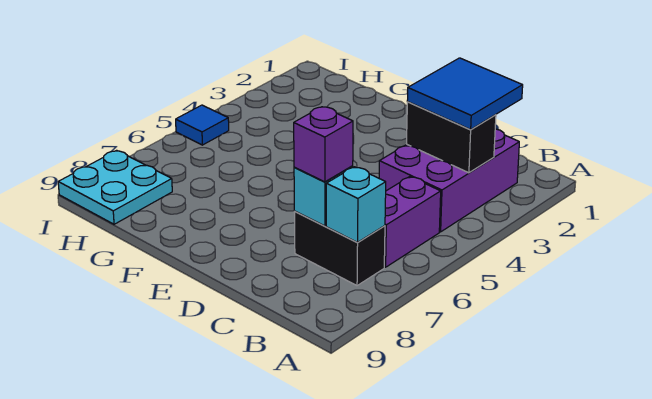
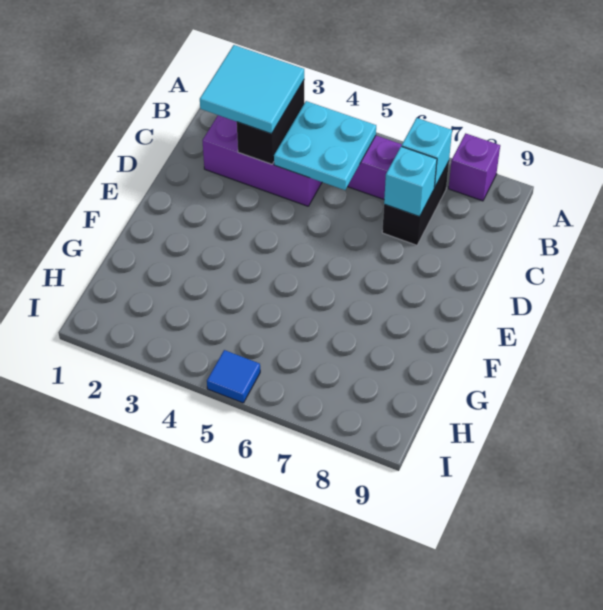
blue tile B2:C3 level 3 -> cyan tile B2:C3 level 3
purple brick C7 level 3 -> purple brick A8 level 1
cyan plate H8:I9 level 1 -> cyan plate B4:C5 level 2

